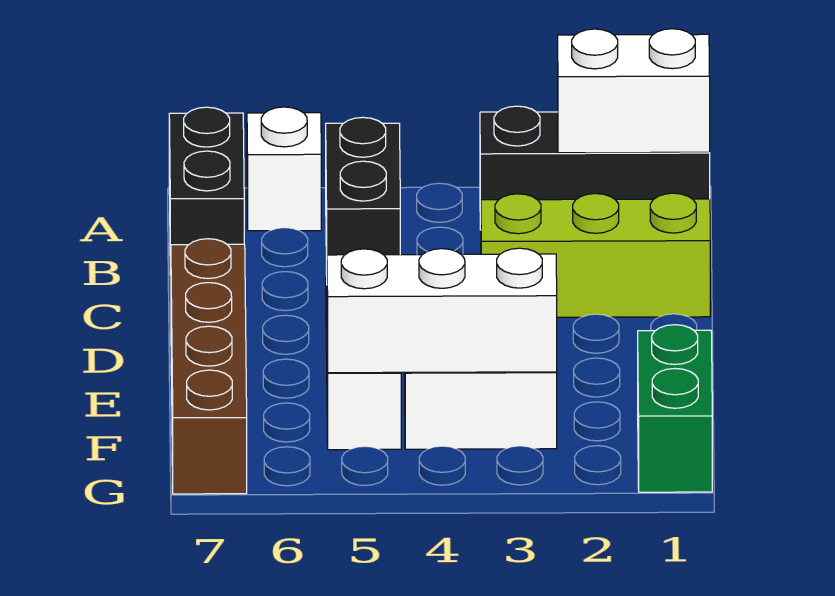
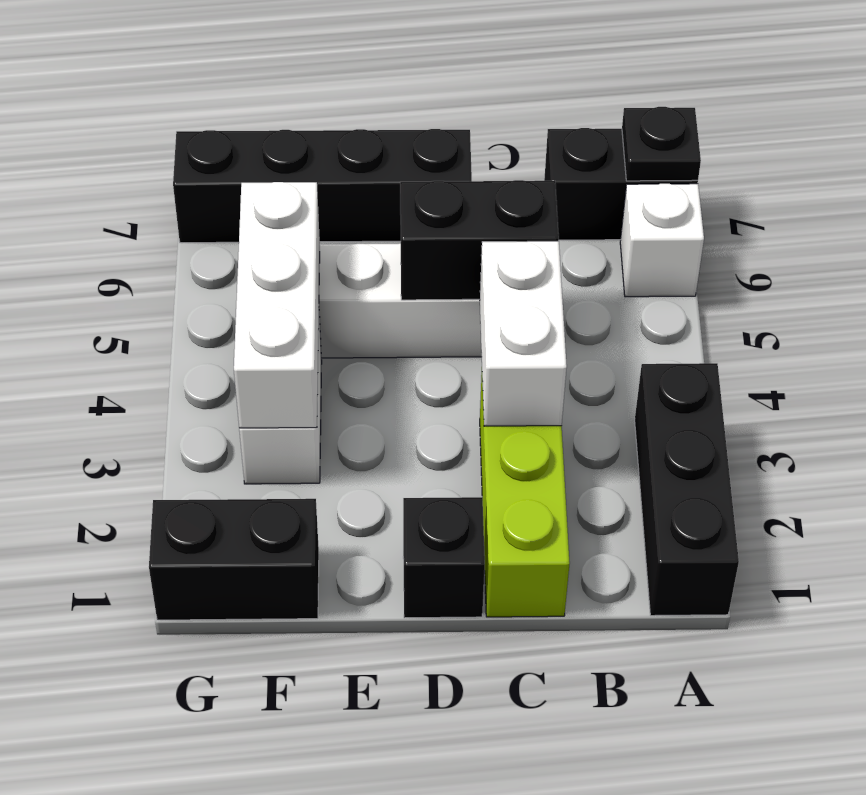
white brick A1:A2 level 2 -> white brick C3:C4 level 2
none -> black plate A7 level 2
none -> black brick D1 level 1
brown brick D7:G7 level 1 -> black brick D7:G7 level 1
green brick F1:G1 level 1 -> black brick F1:G1 level 1

